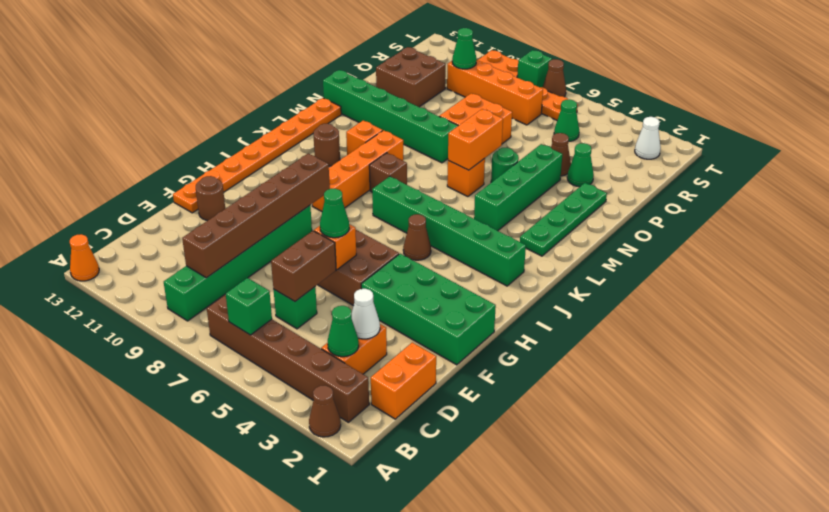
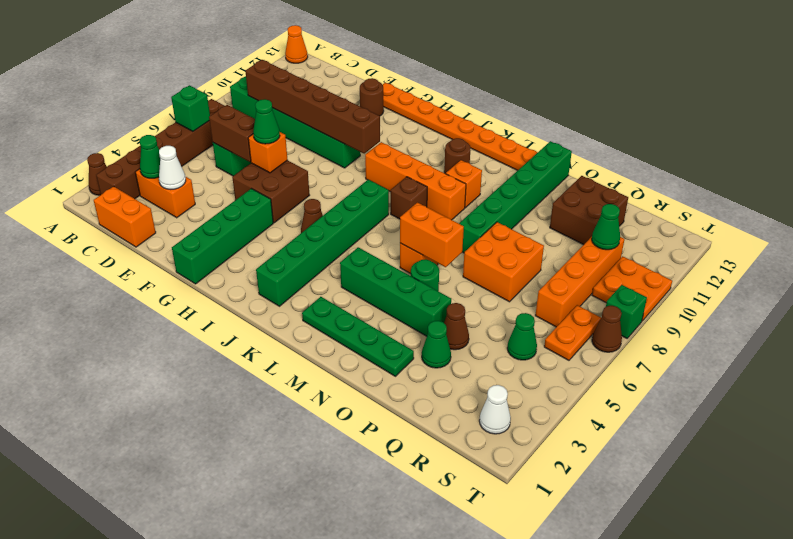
green brick F1:G4 level 1 -> green brick G1:G4 level 1

